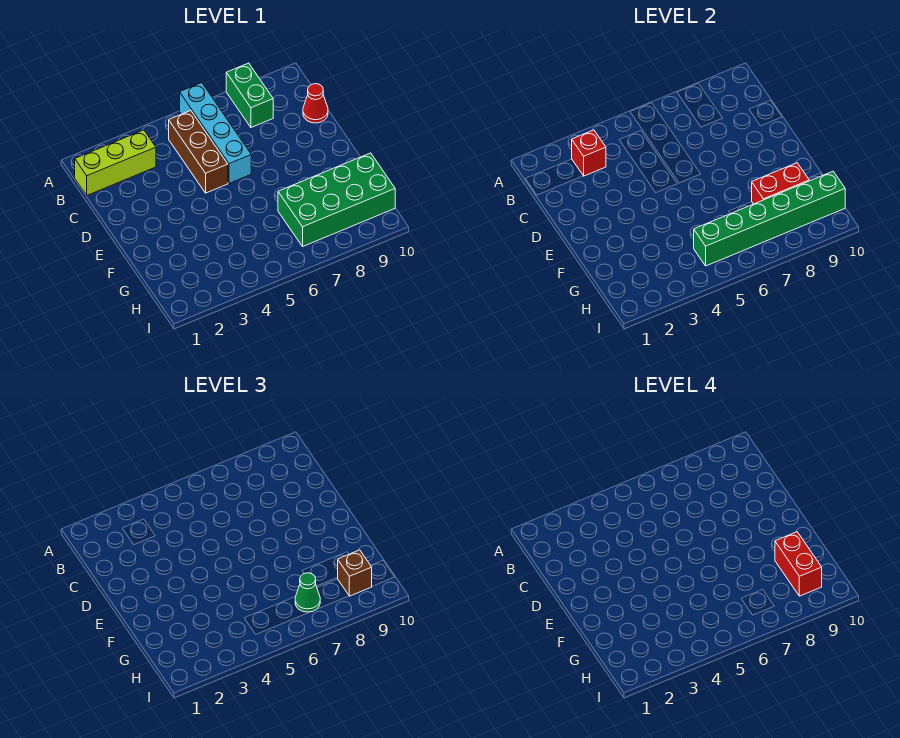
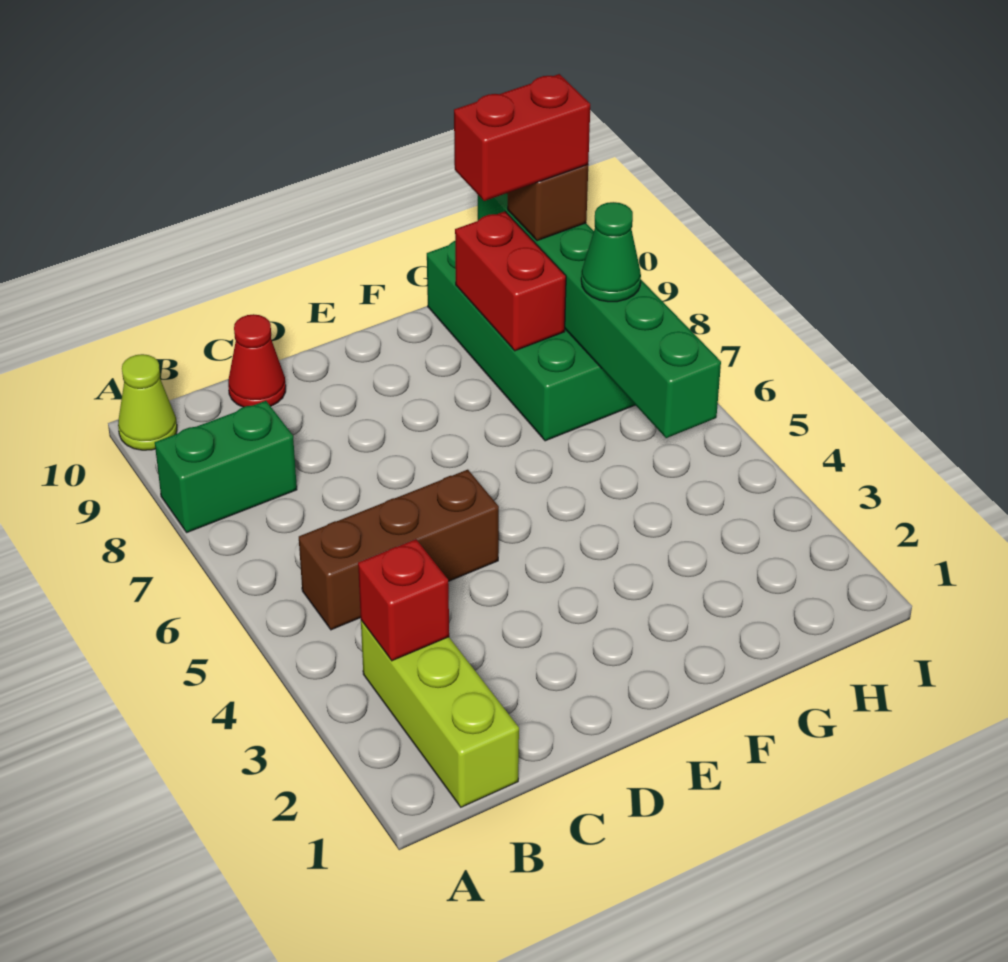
cyan brick A6:D6 level 1 -> none
none -> lime cone A10 level 1

